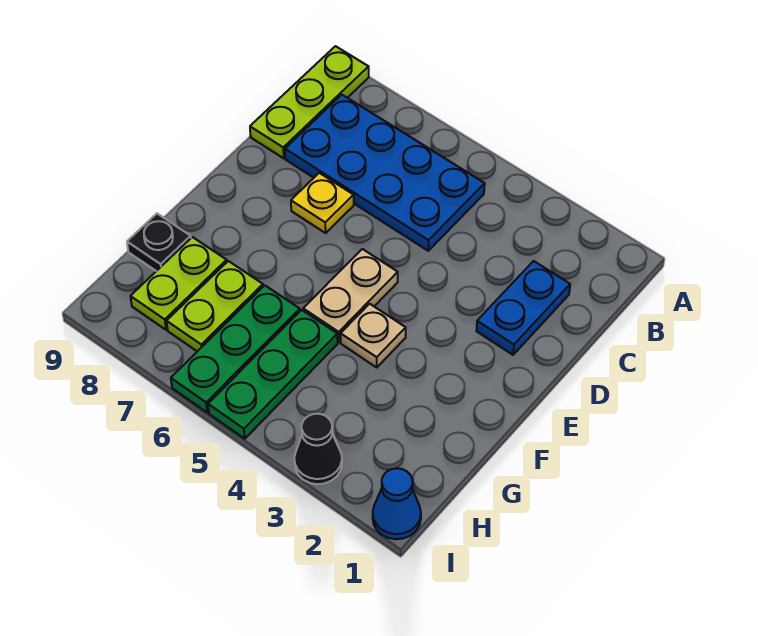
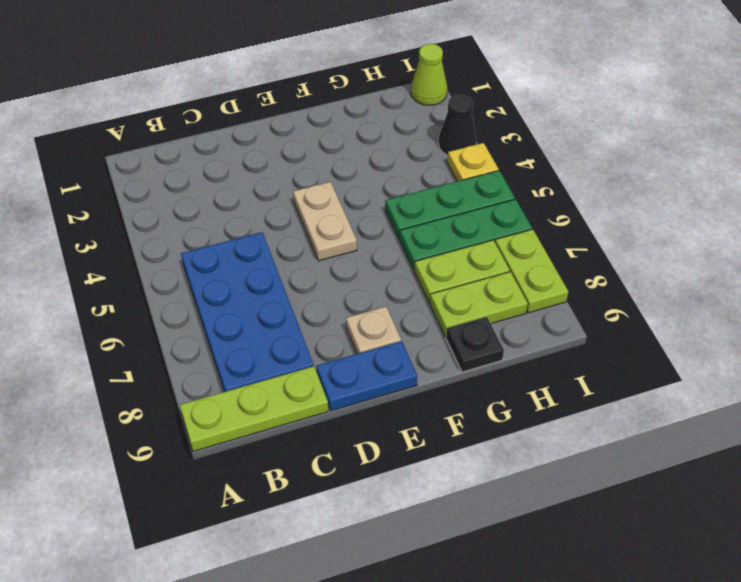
blue plate C2:D2 level 1 -> blue plate D9:E9 level 1
yellow plate D7 level 1 -> yellow plate I4 level 1
tan plate E5:F5 level 1 -> tan plate E4:E5 level 1
tan plate F4 level 1 -> tan plate E8 level 1
blue cone I1 level 1 -> lime cone I1 level 1
none -> lime plate I7:I8 level 1

